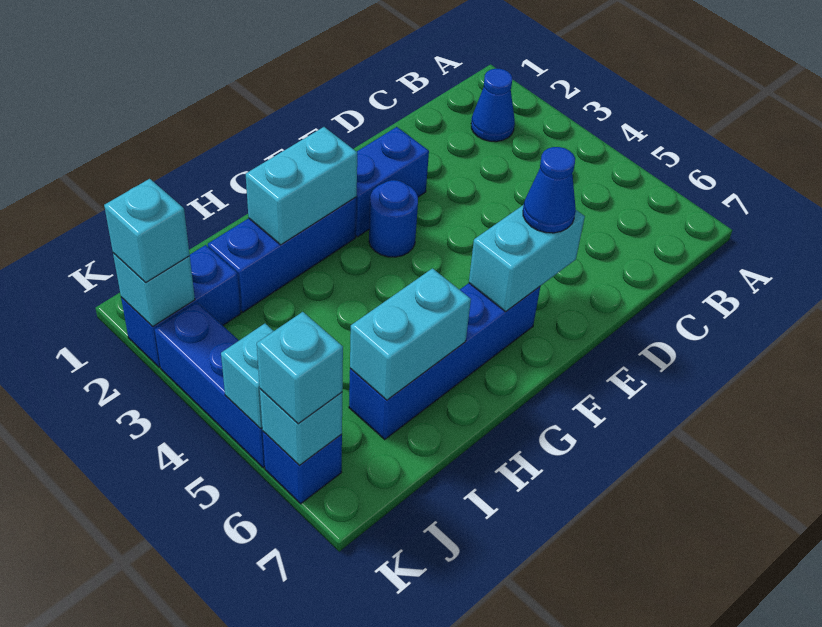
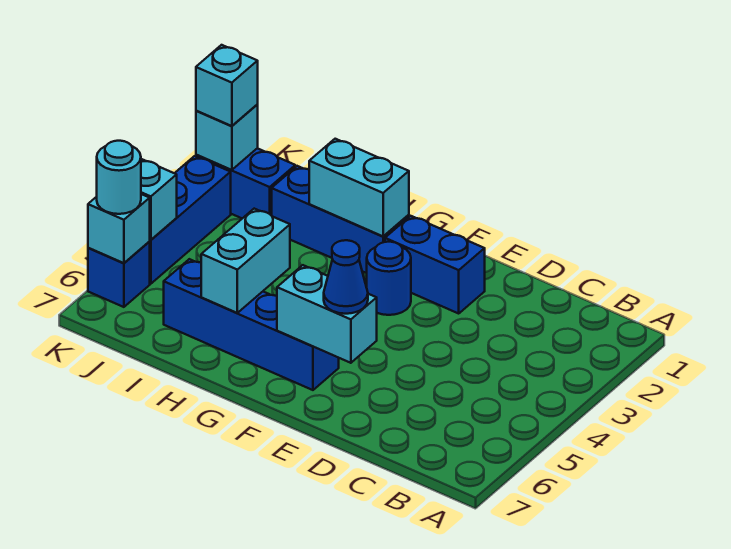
blue cone B2 level 1 -> none
cyan brick H6:I6 level 2 -> cyan brick H5:H6 level 2
cyan brick K6 level 3 -> cyan round brick K6 level 3

